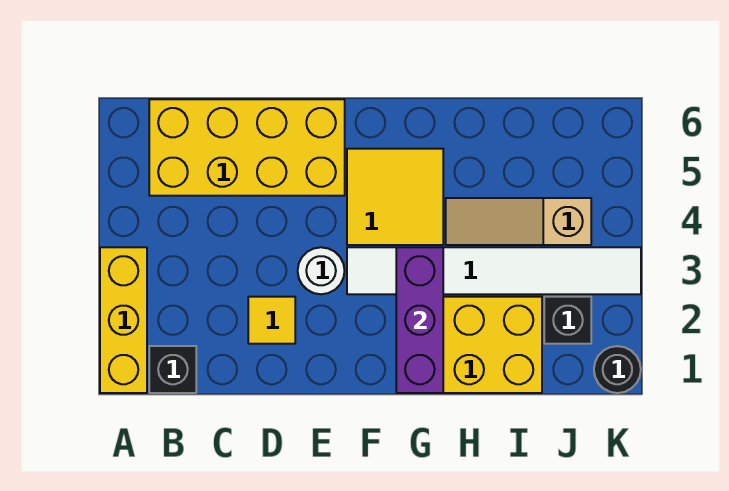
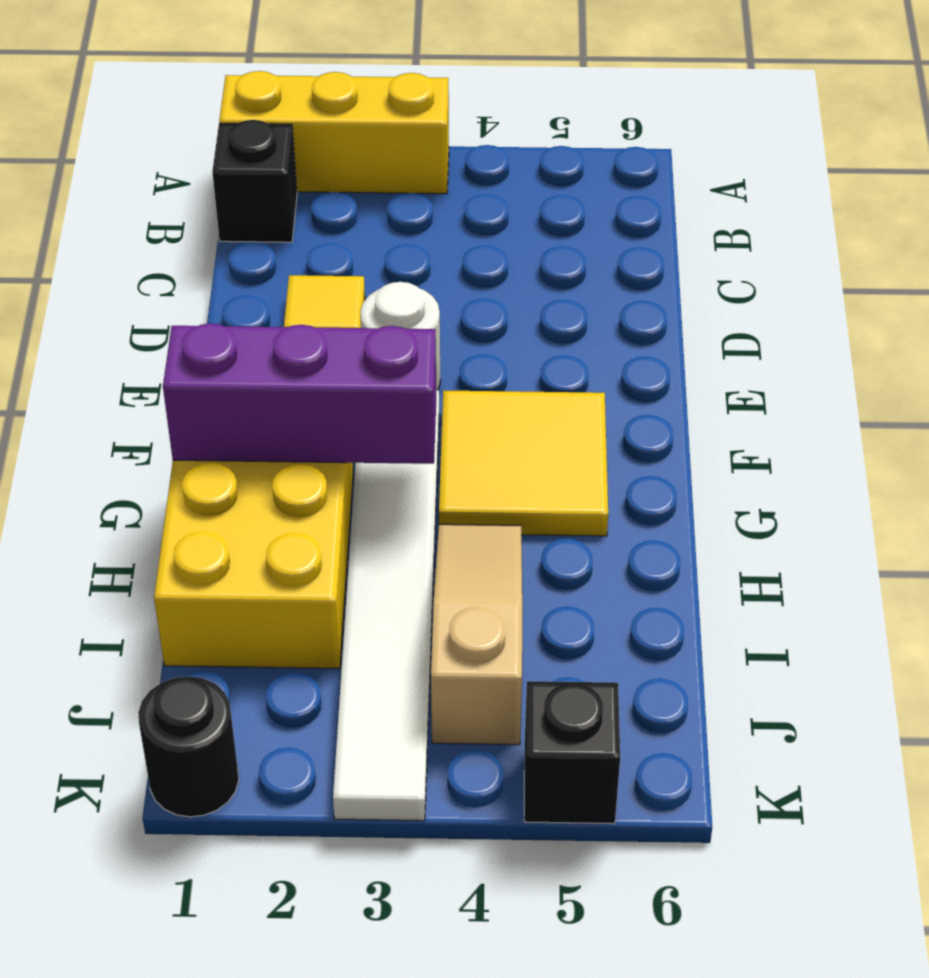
yellow brick B5:E6 level 1 -> none
black brick J2 level 1 -> black brick K5 level 1

